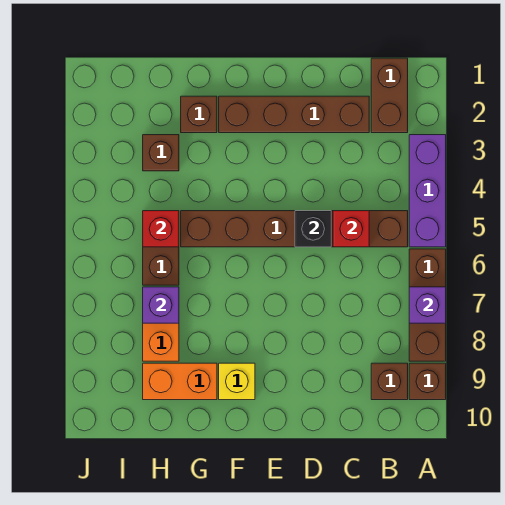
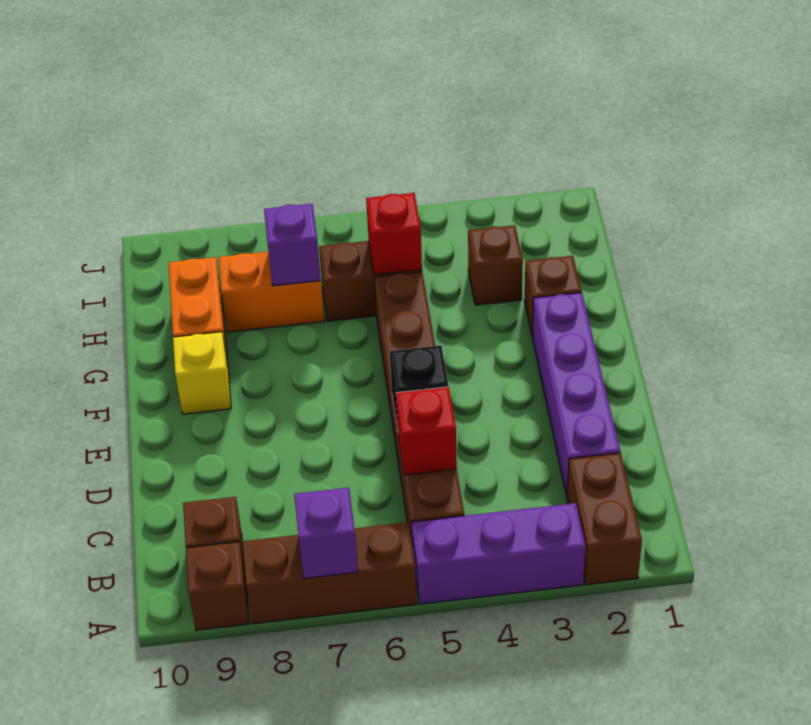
brown brick B1:B2 level 1 -> brown brick A2:B2 level 1
brown brick C2:F2 level 1 -> purple brick C2:F2 level 1

